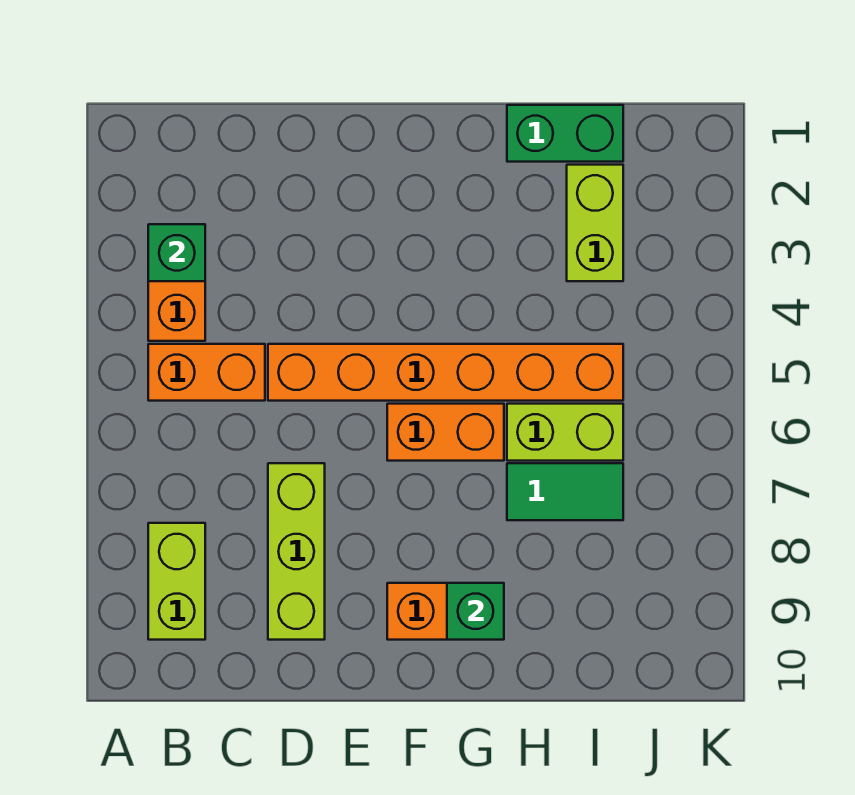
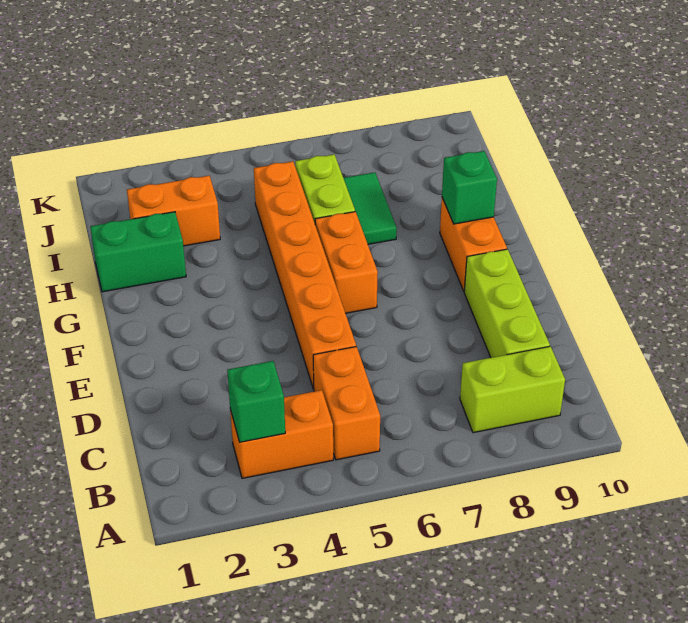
lime brick D7:D9 level 1 -> lime brick C9:E9 level 1
green brick H1:I1 level 1 -> green brick H1:H2 level 1
lime brick I2:I3 level 1 -> orange brick I2:I3 level 1

